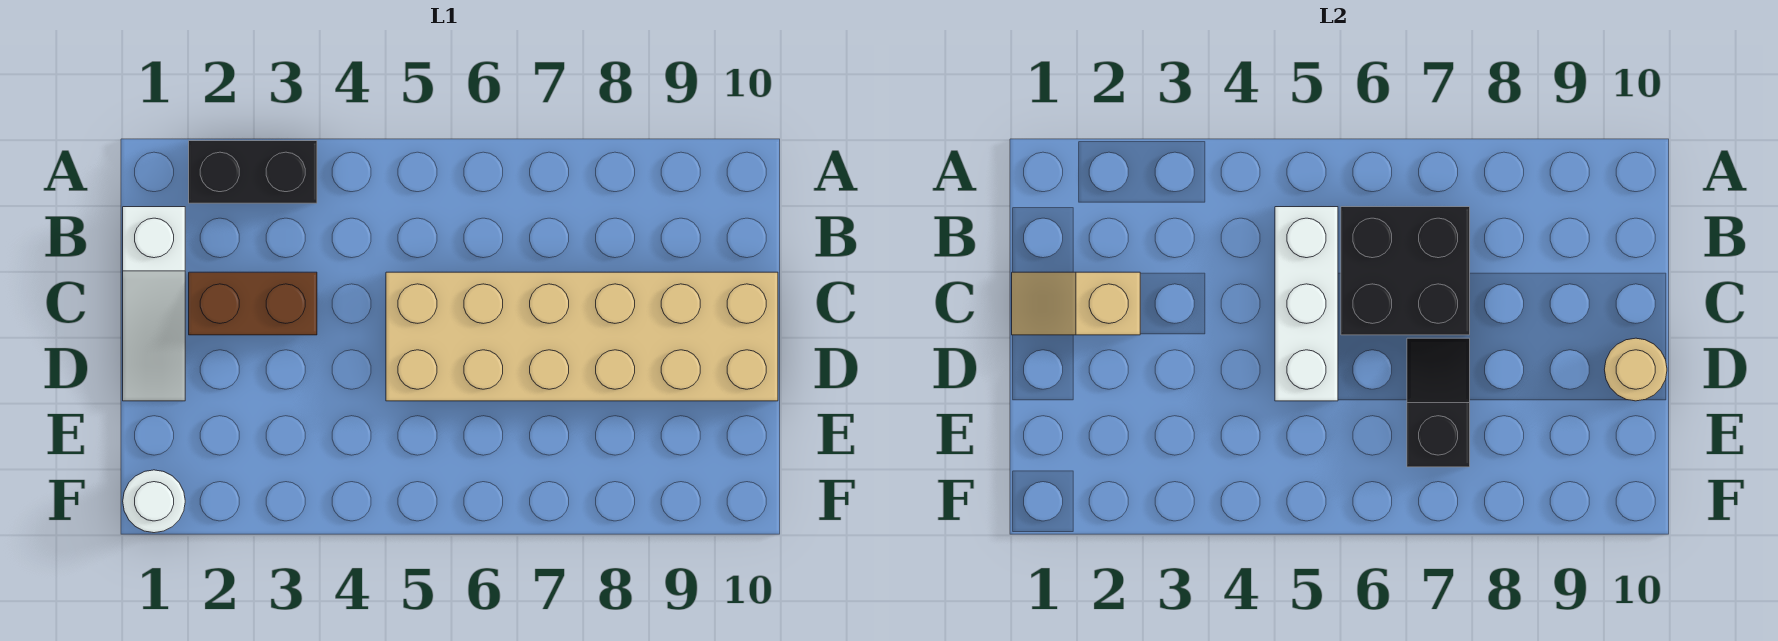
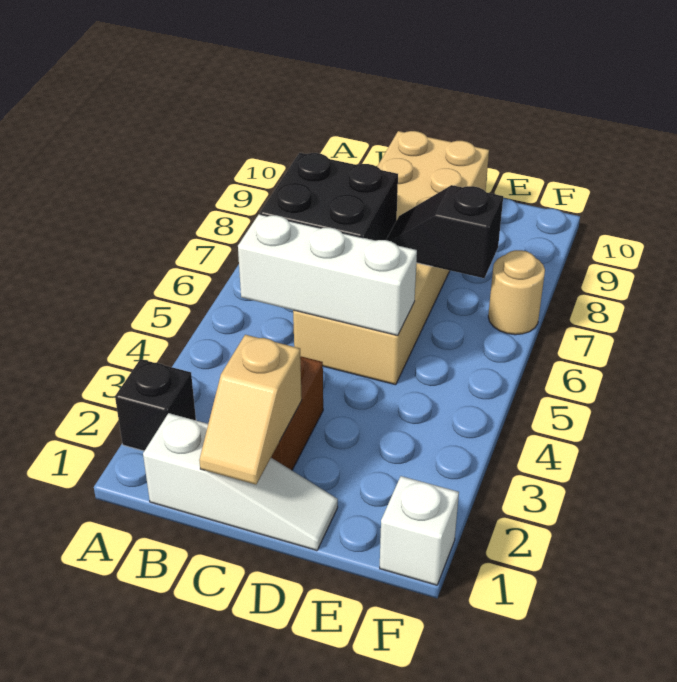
black brick A2:A3 level 1 -> black brick A2 level 1
tan round brick D10 level 2 -> tan round brick F7 level 1
white round brick F1 level 1 -> white brick F1 level 1

